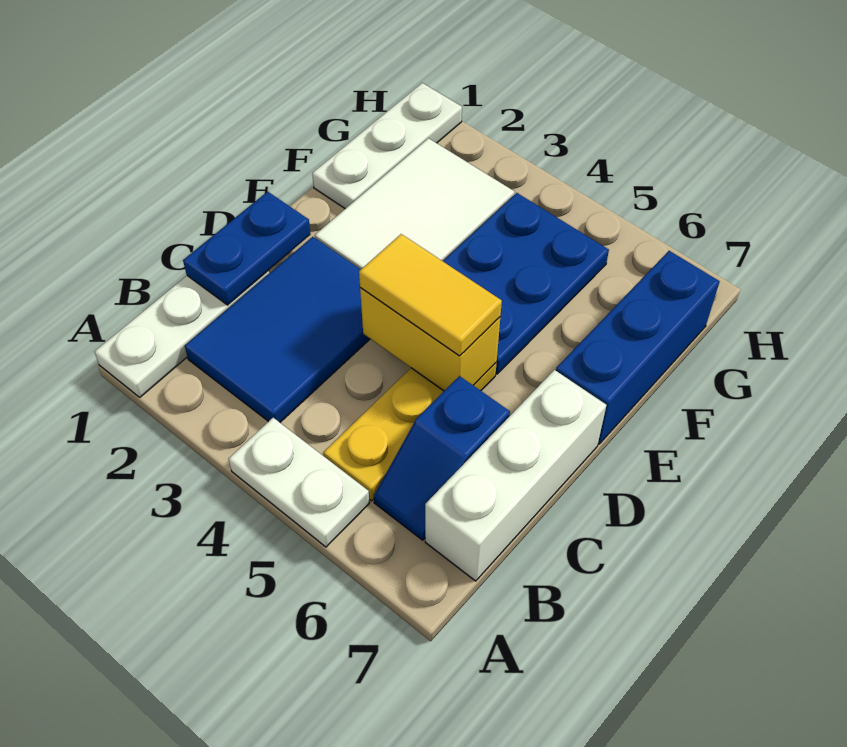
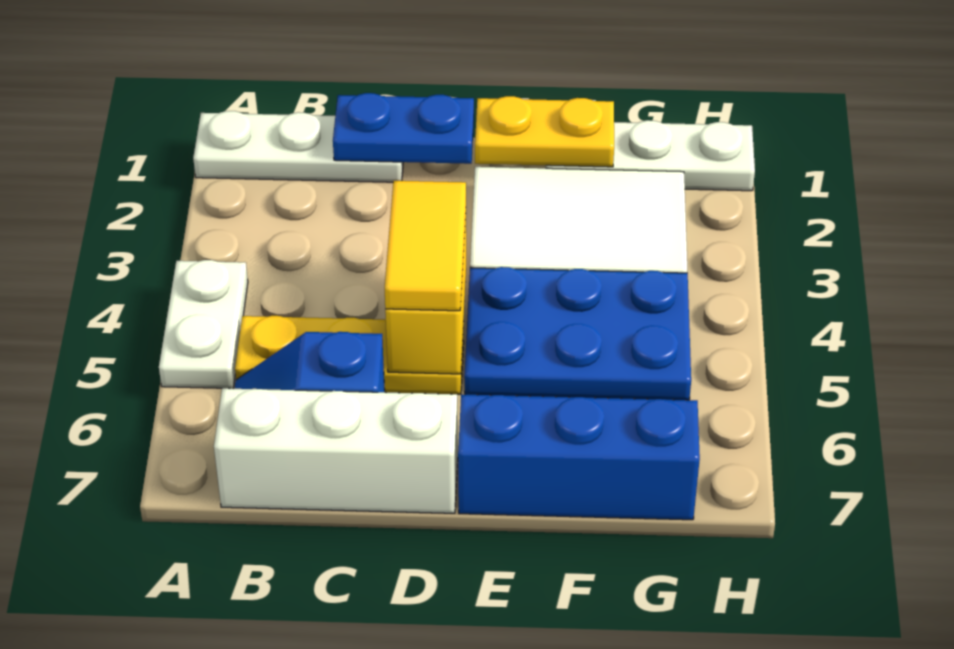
blue tile B2:D3 level 1 -> none
none -> yellow plate E1:F1 level 2

